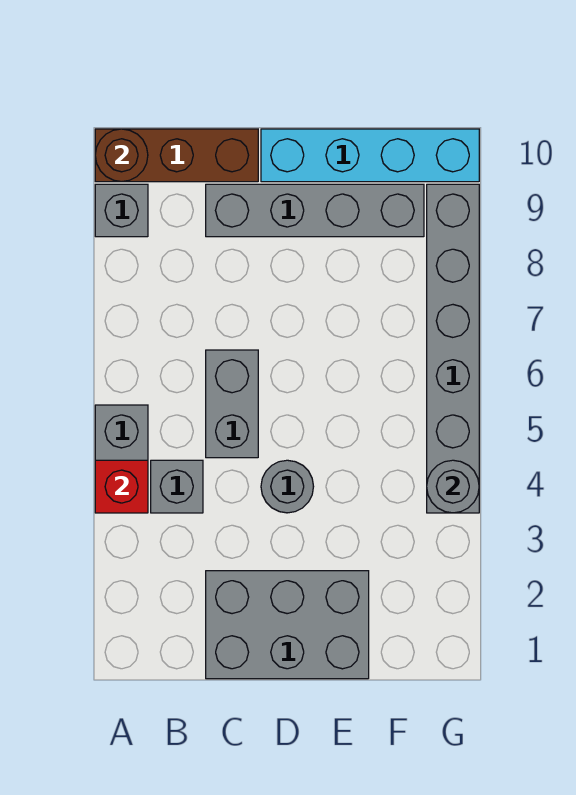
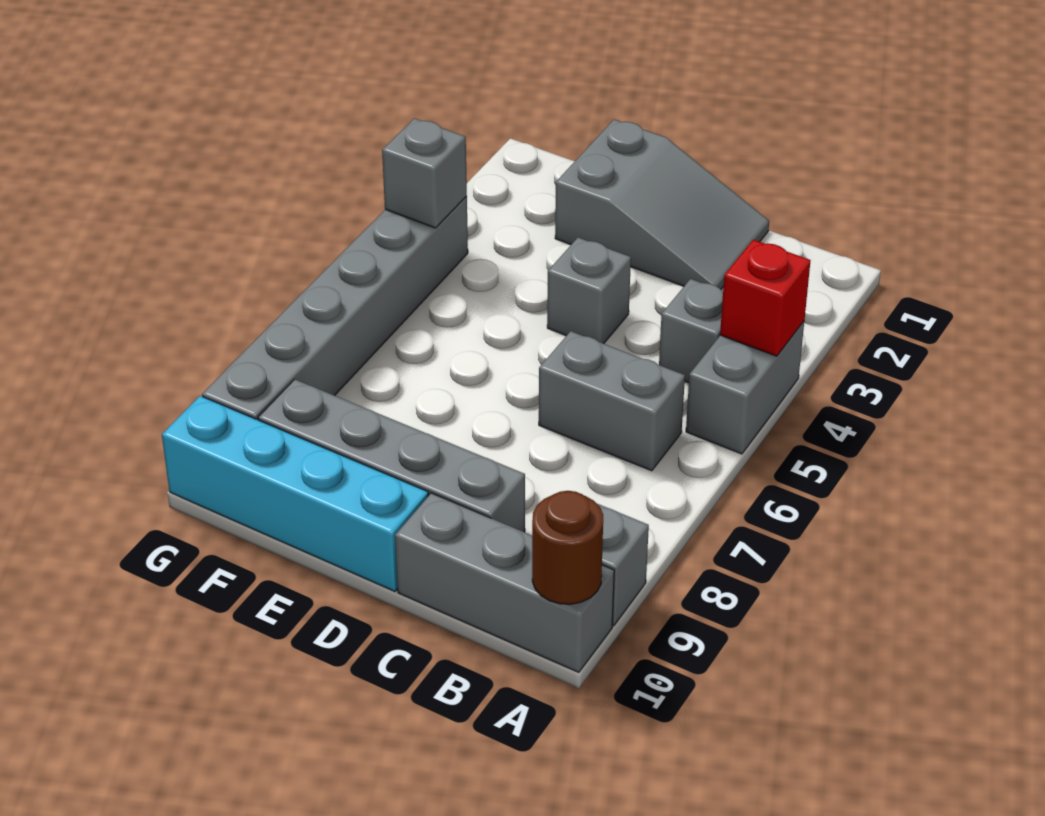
brown brick A10:C10 level 1 -> grey brick A10:C10 level 1
grey brick C1:E2 level 1 -> grey slope C1:E2 level 1 top E
grey brick C5:C6 level 1 -> grey brick B6:C6 level 1
grey round brick D4 level 1 -> grey brick D4 level 1
grey round brick G4 level 2 -> grey brick G4 level 2

